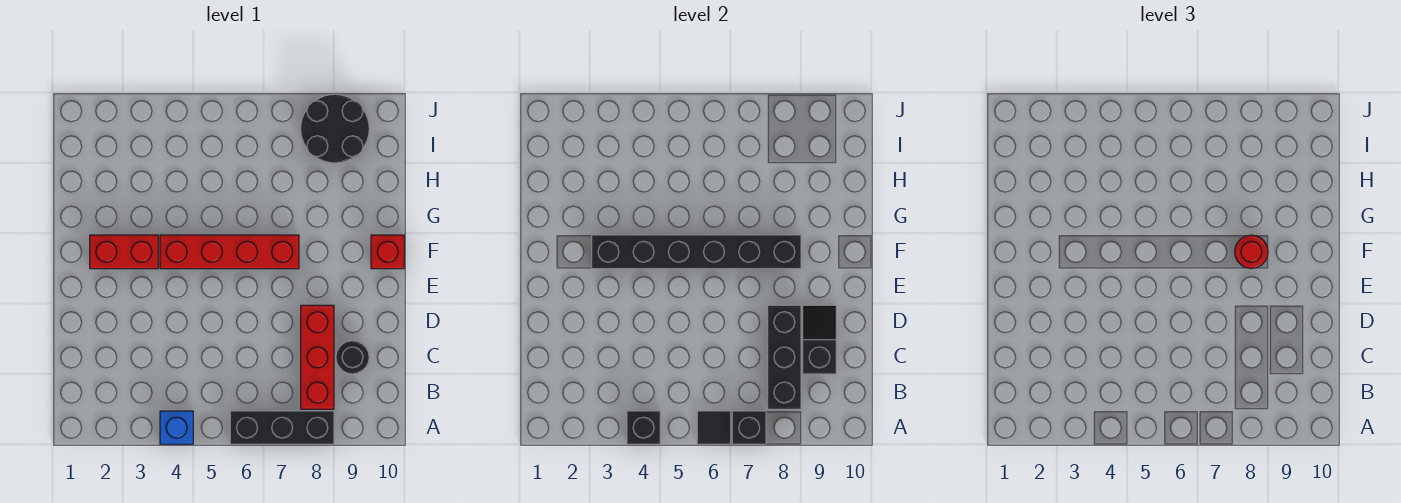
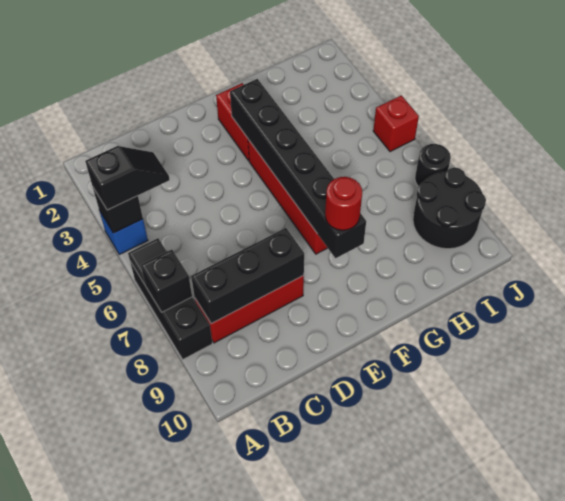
black round brick C9 level 1 -> black round brick J7 level 1
black slope C9:D9 level 2 top C -> black slope A4:B4 level 3 top A
red brick F10 level 1 -> red brick J5 level 1

